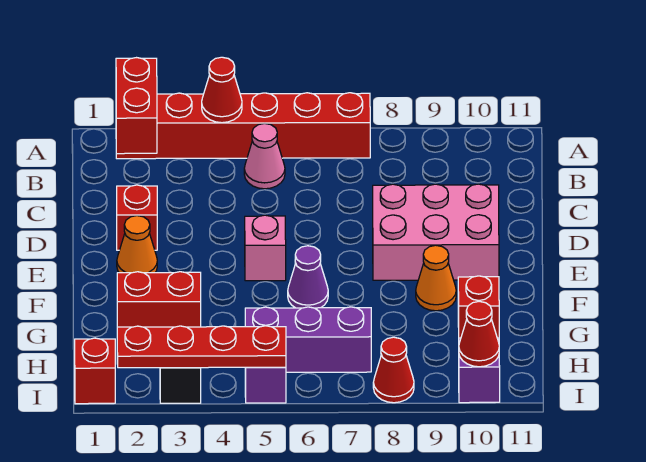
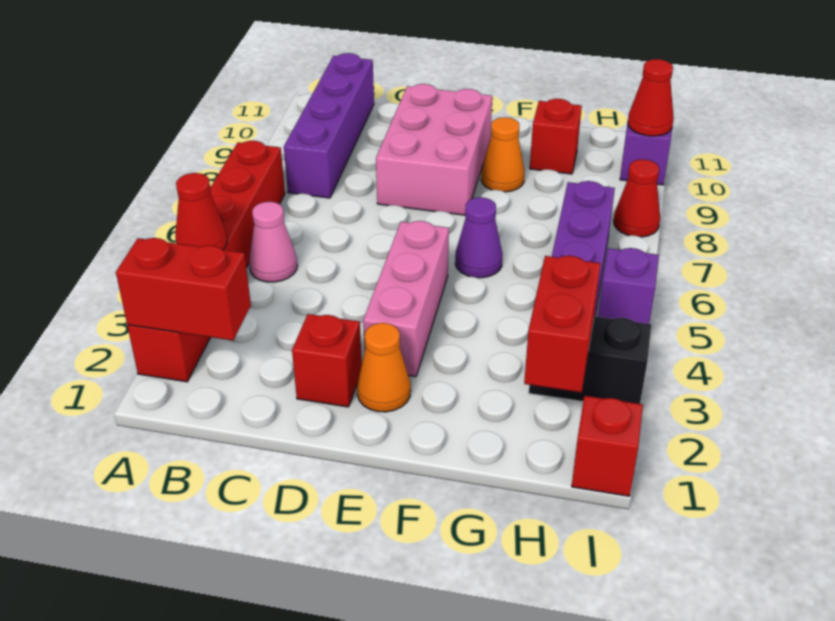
none -> purple brick B8:B11 level 1
pink brick E5 level 1 -> pink brick E3:E5 level 1
red plate I2:I5 level 2 -> none

